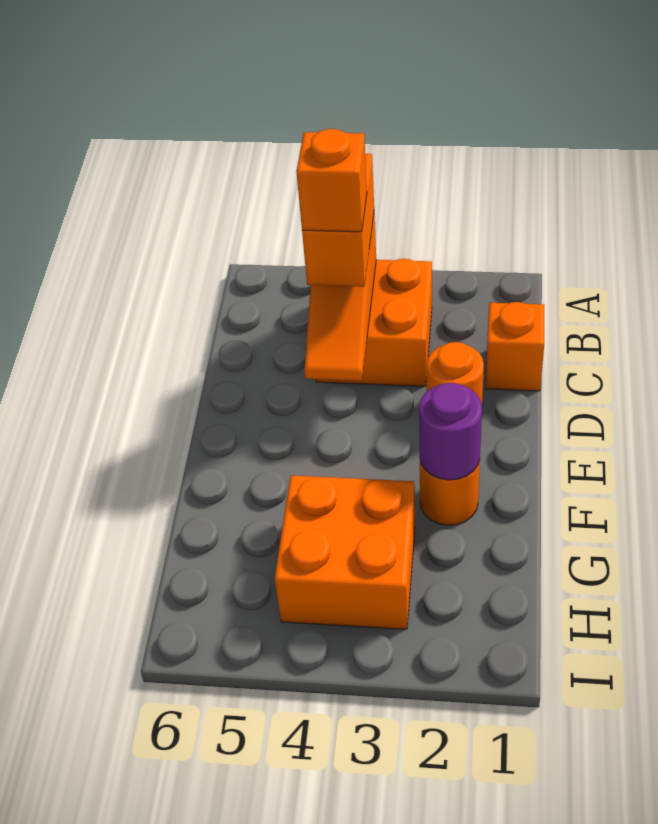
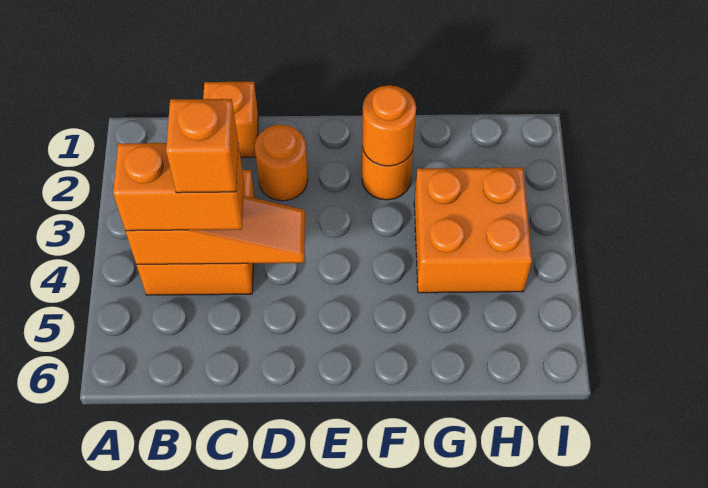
purple round brick F2 level 2 -> orange round brick F2 level 2

